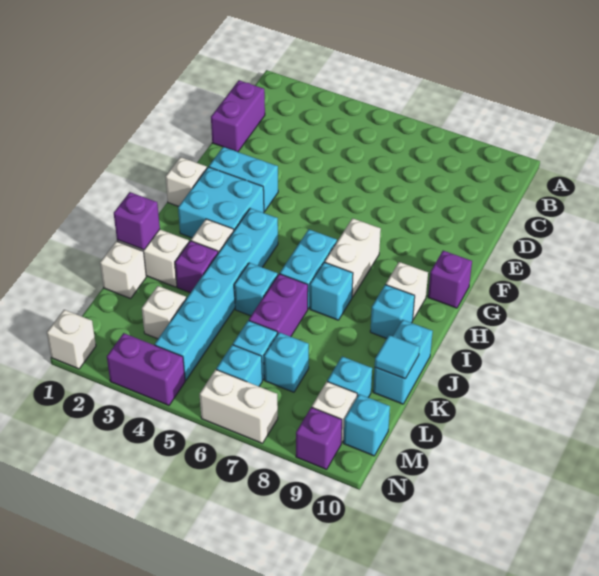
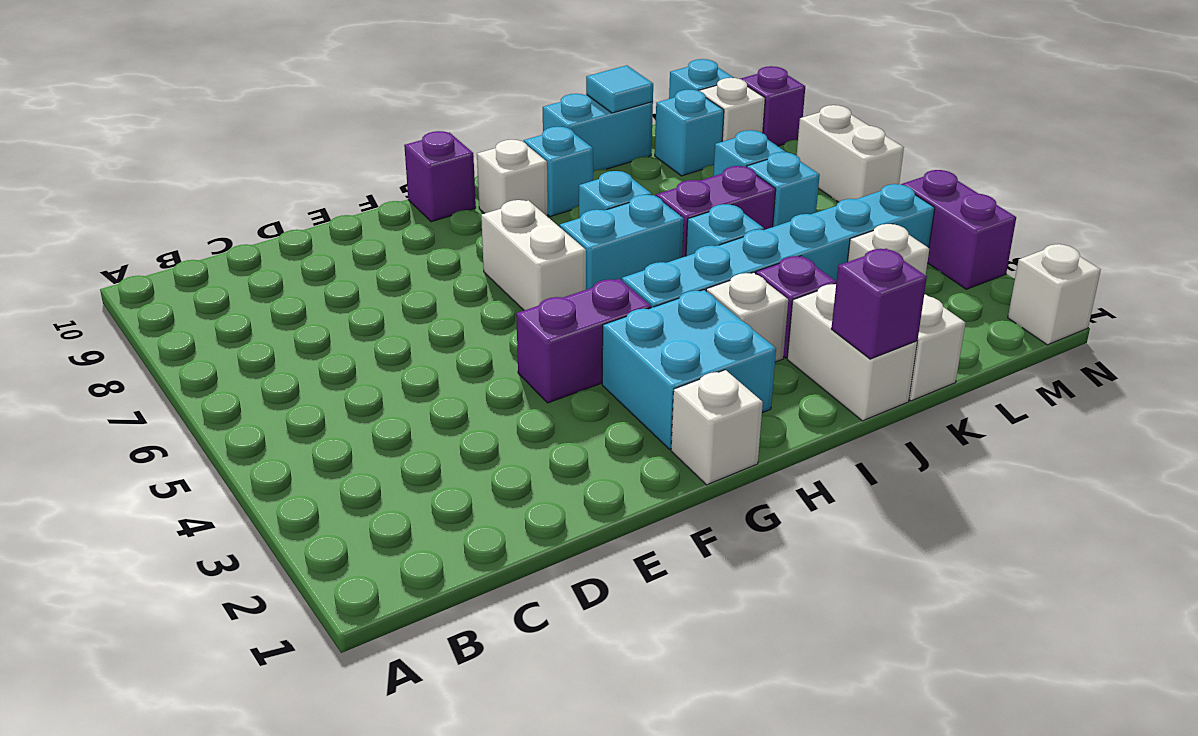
purple brick C1:D1 level 1 -> purple brick F4:G4 level 1
cyan brick F2:F3 level 1 -> none
white brick G7:H7 level 1 -> white brick G6:G7 level 1
cyan brick M6 level 1 -> none

